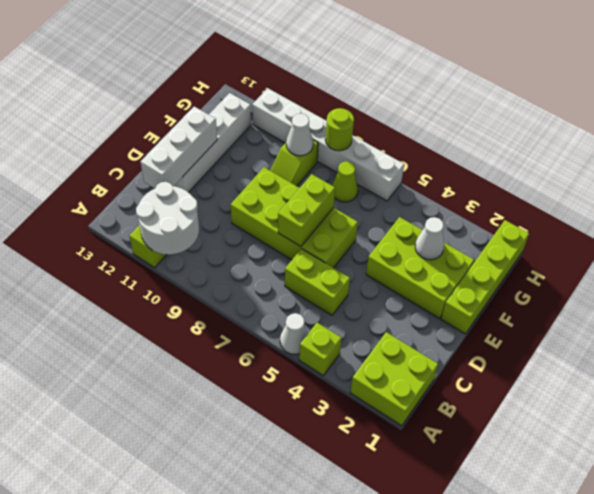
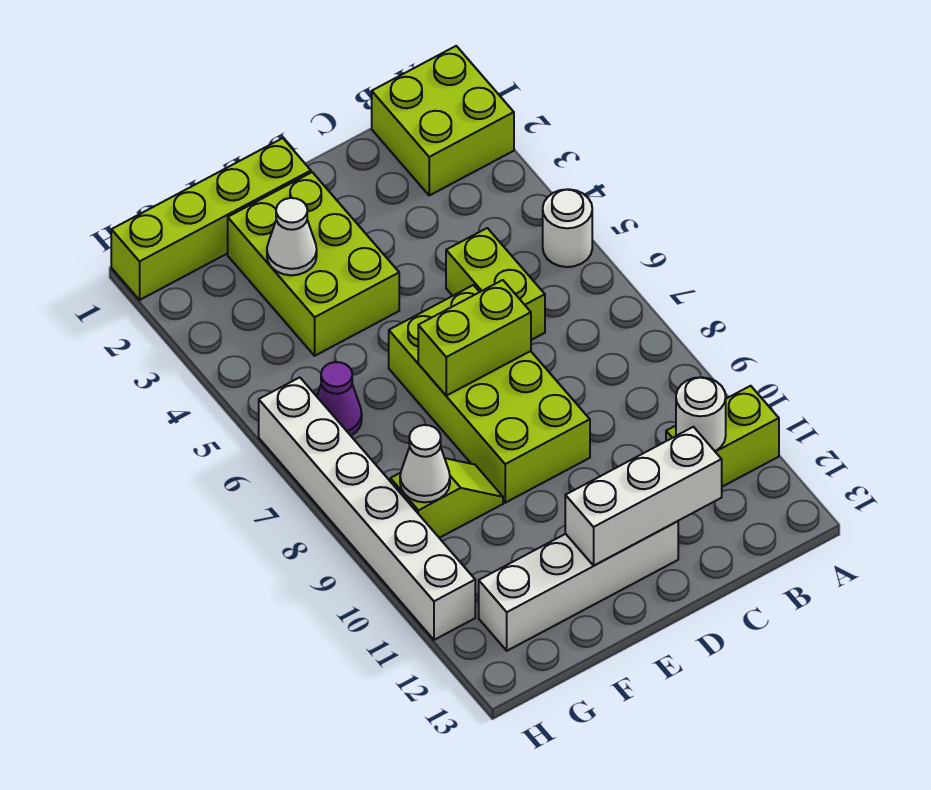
lime brick A4 level 1 -> none
white cone A5 level 1 -> white round brick A5 level 1
white round brick A10:B11 level 2 -> white round brick B11 level 2
none -> purple cone G6 level 1
lime cone G7 level 1 -> none
lime round brick H8 level 2 -> none

